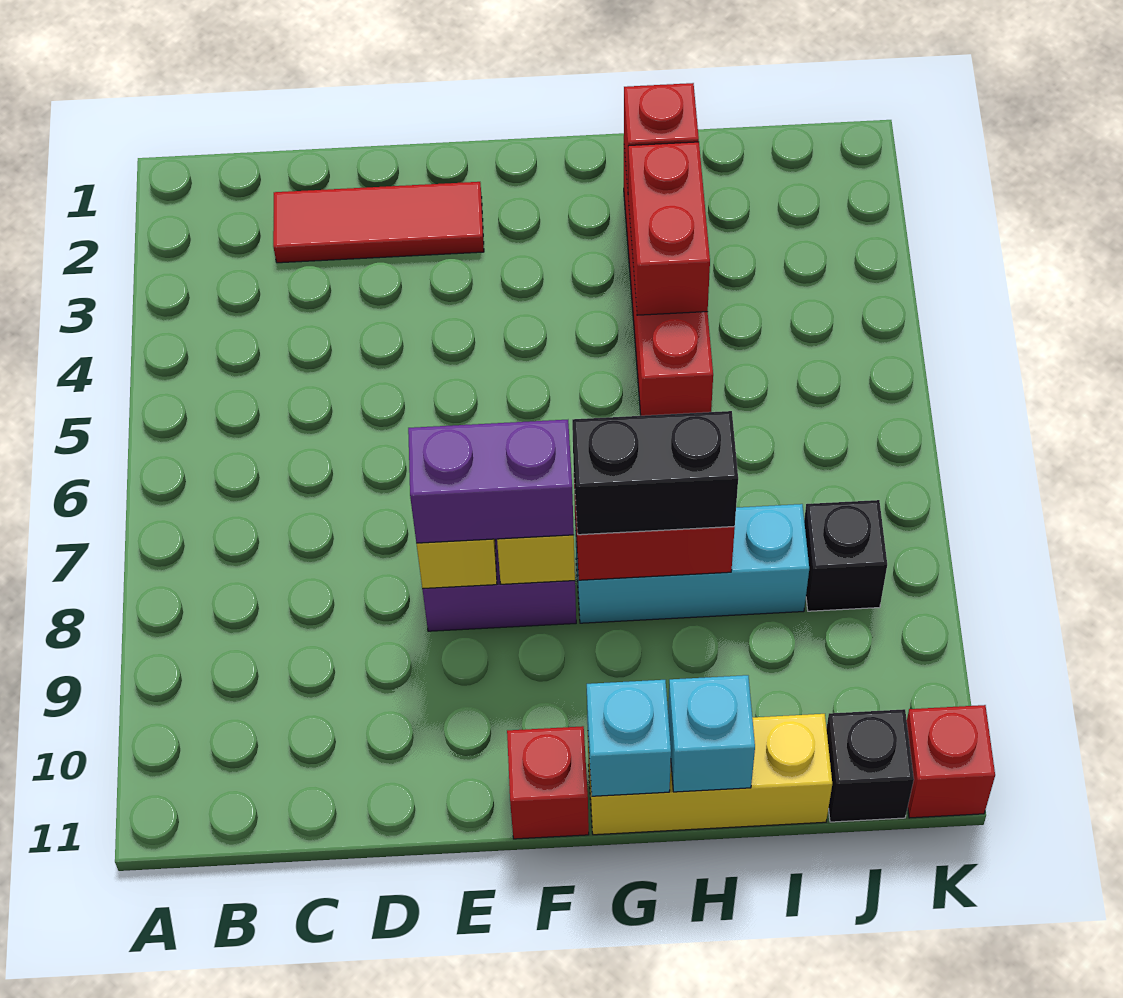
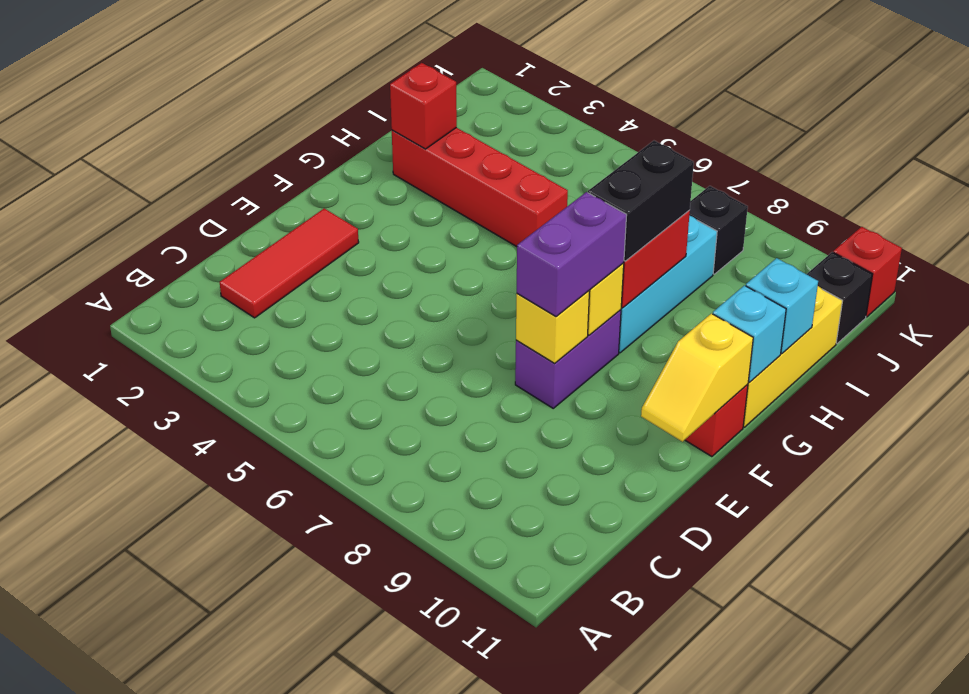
none -> yellow slope E11:F11 level 2 top F
red brick H3:H4 level 2 -> none

